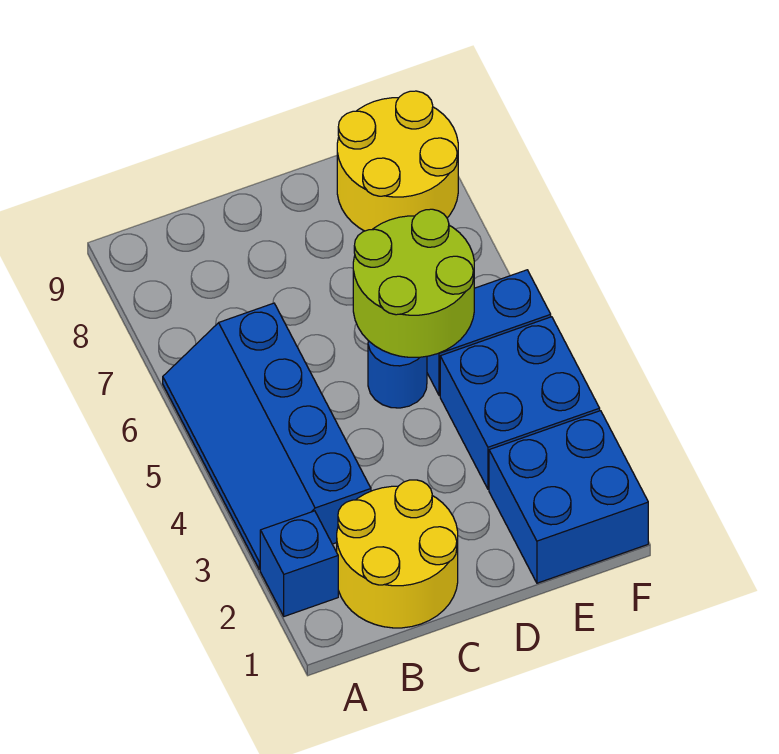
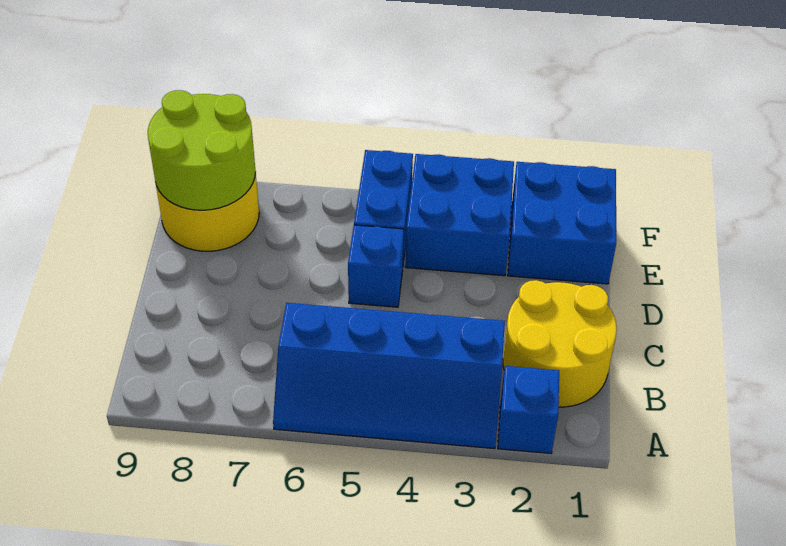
blue round brick D5 level 1 -> blue brick D5 level 1
lime round brick D5:E6 level 2 -> lime round brick E8:F9 level 2

